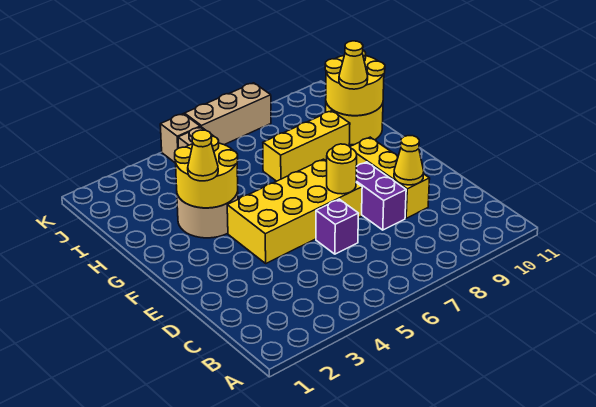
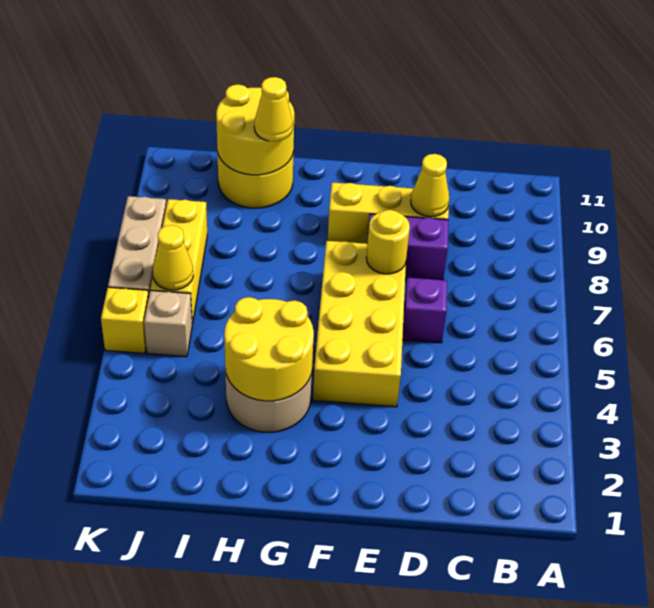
yellow cone G3 level 3 -> yellow cone J6 level 2
yellow brick H7:H9 level 1 -> yellow brick J6:J8 level 1
tan brick K5 level 1 -> yellow brick K5 level 1

